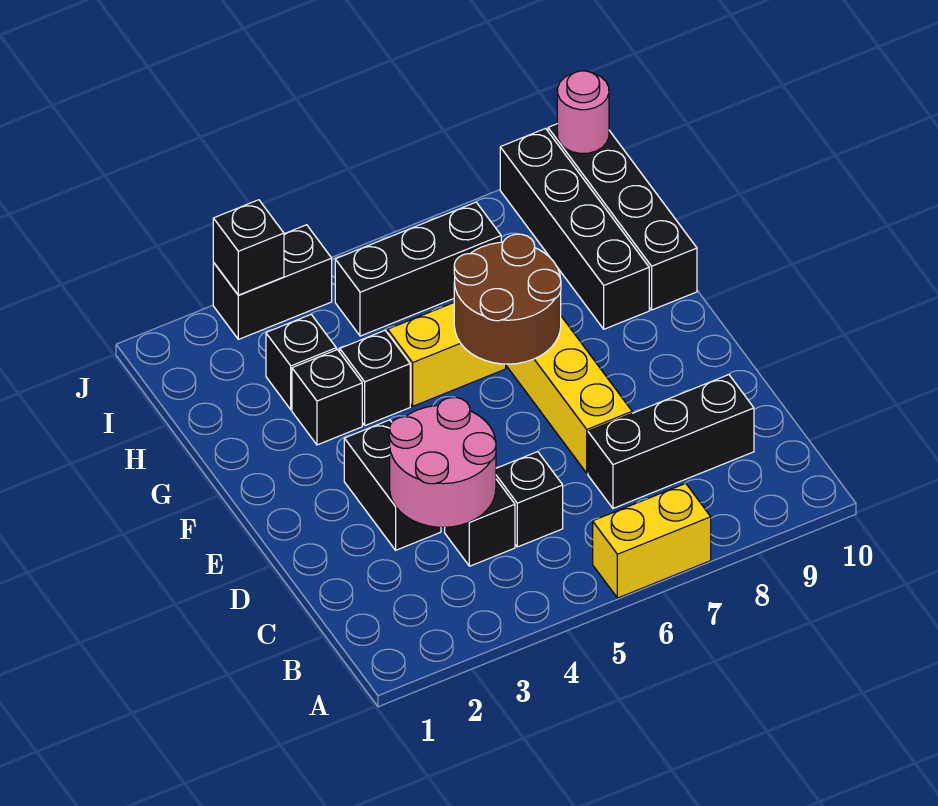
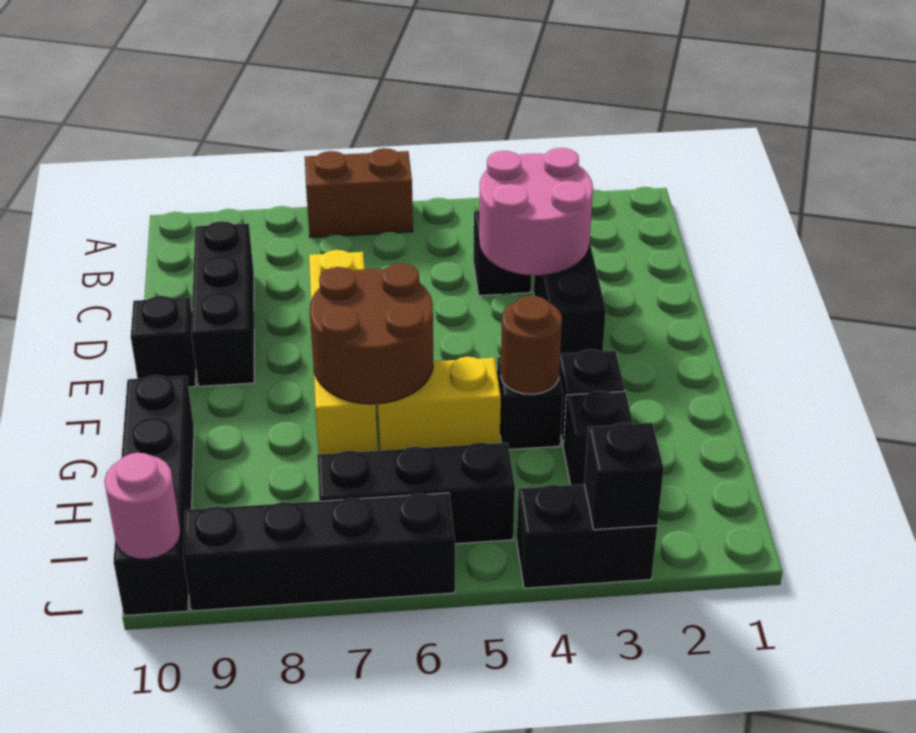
yellow brick A6:A7 level 1 -> brown brick A6:A7 level 1
black brick C5 level 1 -> black brick E10 level 1
black brick C7:C9 level 1 -> black brick C9:E9 level 1
none -> brown round brick G4 level 2
black brick G9:J9 level 1 -> black brick J6:J9 level 1

